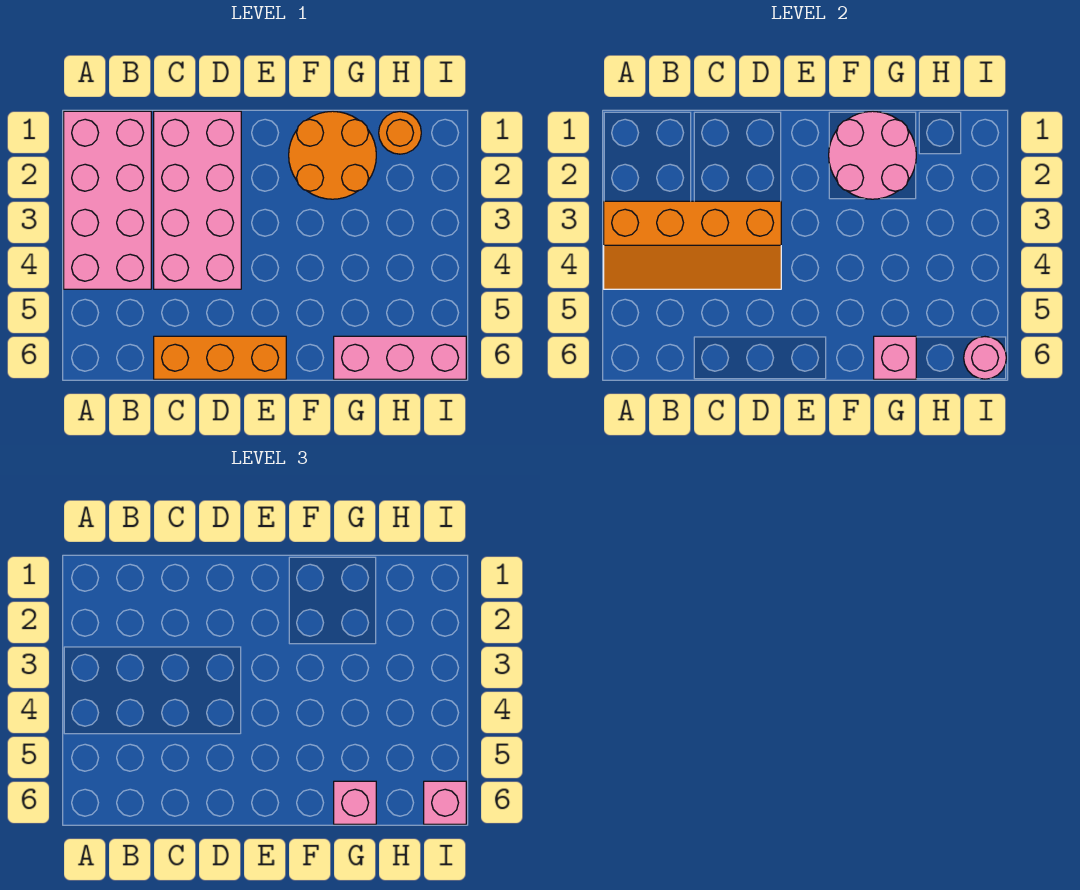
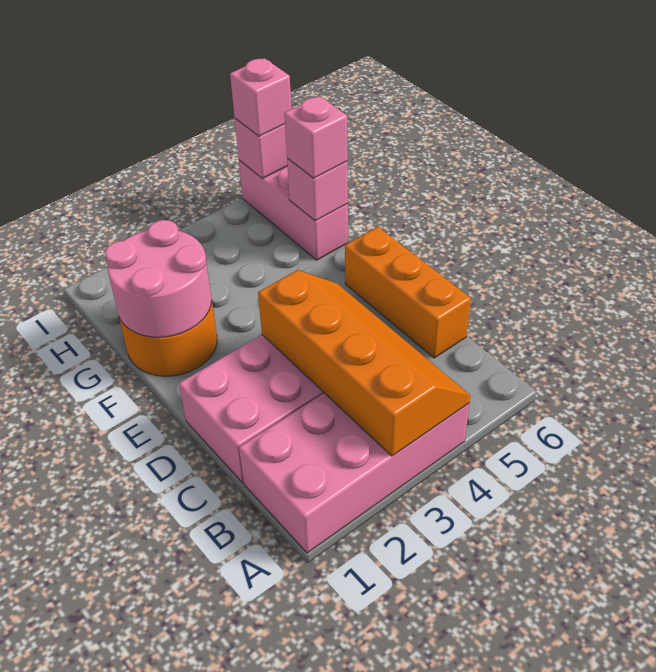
orange round brick H1 level 1 -> none
pink round brick I6 level 2 -> pink brick I6 level 2

